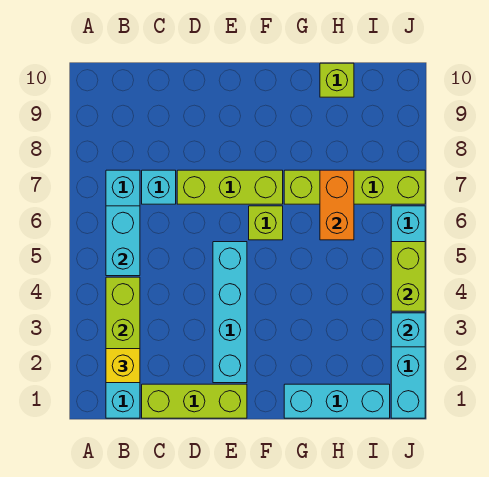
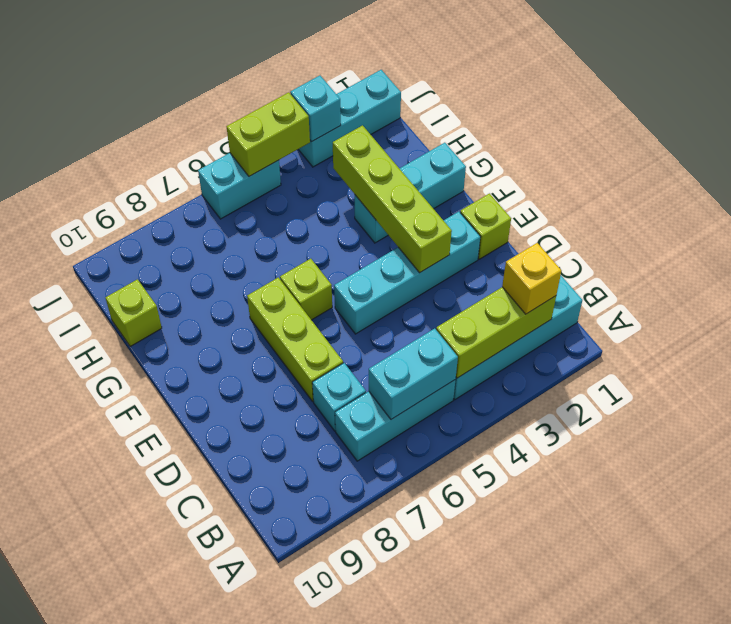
lime brick C1:E1 level 1 -> lime brick E1 level 1
cyan brick G1:I1 level 1 -> cyan brick G1:G3 level 1
lime brick G7:J7 level 1 -> lime brick E3:H3 level 2
orange brick H6:H7 level 2 -> none

